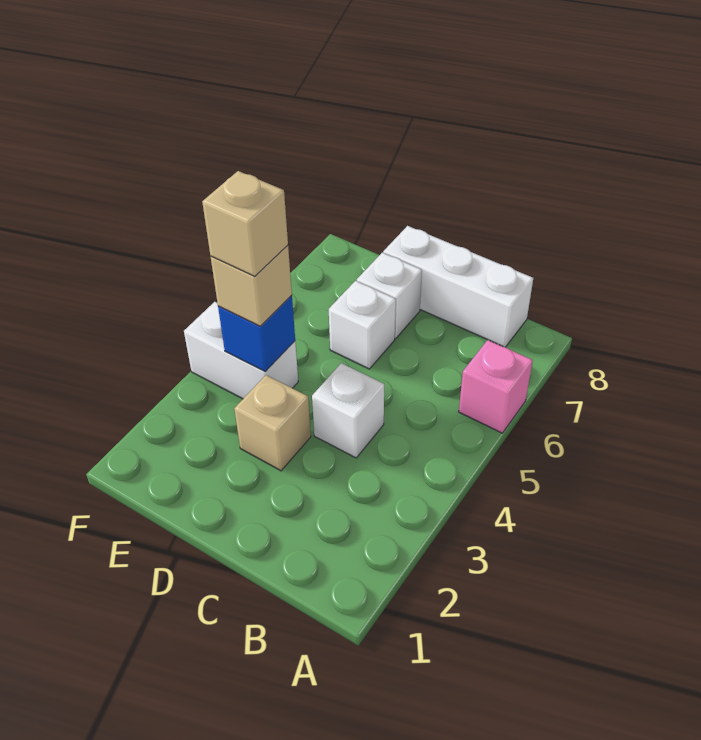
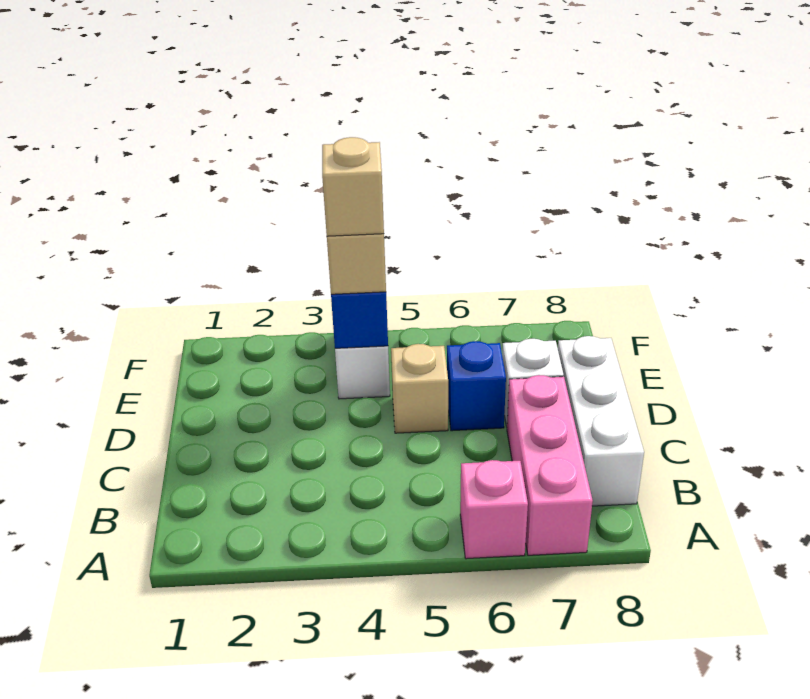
none -> pink brick A7:C7 level 1
white brick C4 level 1 -> none
tan brick D3 level 1 -> tan brick D5 level 1
white brick D6 level 1 -> blue brick D6 level 1

